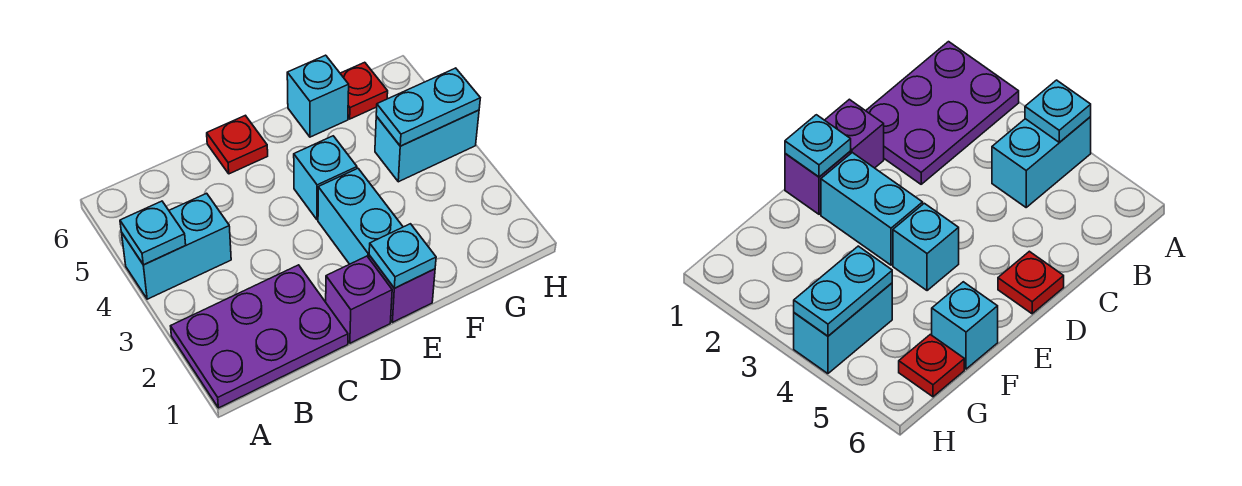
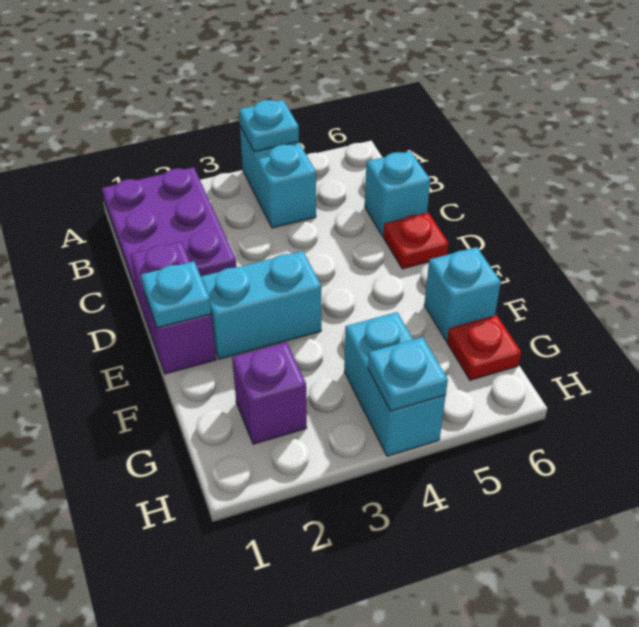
cyan brick E4 level 1 -> cyan brick C6 level 1
none -> purple brick G2 level 1
cyan plate G4:H4 level 2 -> cyan plate H4 level 2

